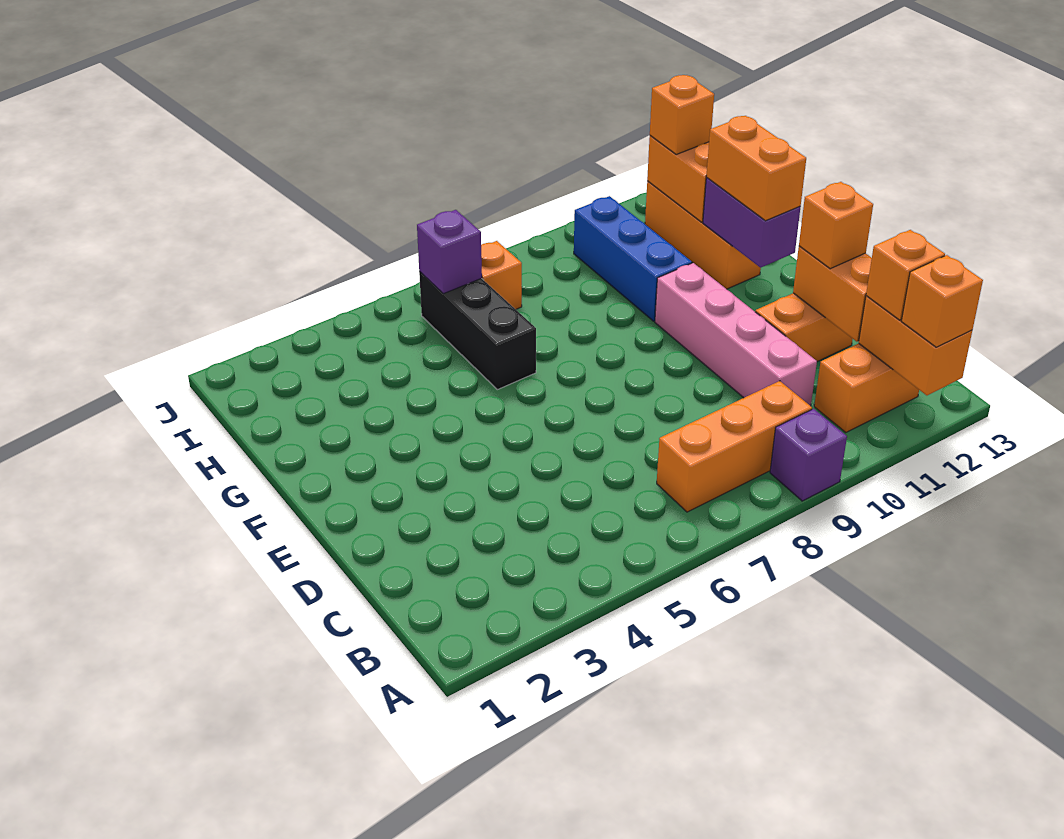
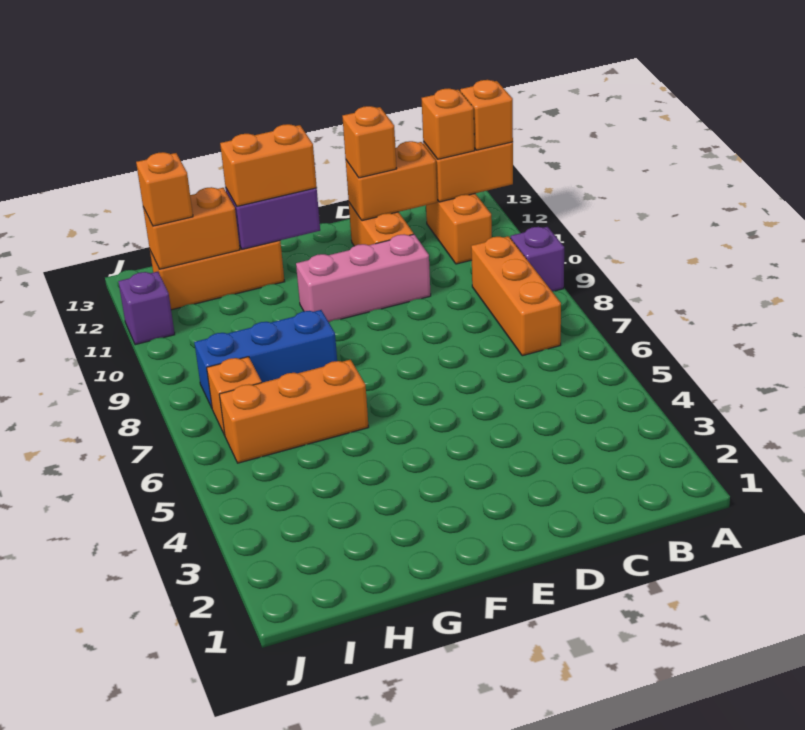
pink brick C10:F10 level 1 -> pink brick D10:F10 level 1
black brick G6:I6 level 1 -> orange brick G6:I6 level 1
blue brick G10:I10 level 1 -> blue brick G8:I8 level 1
purple brick I6 level 2 -> purple brick J11 level 1

